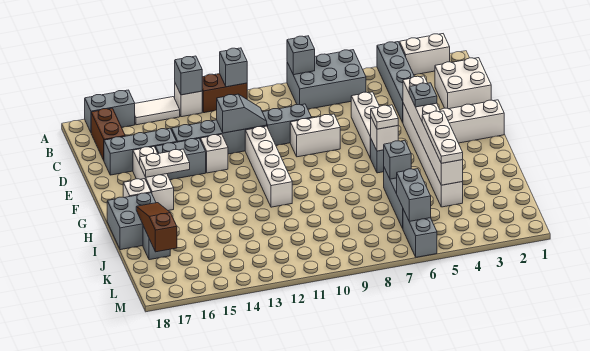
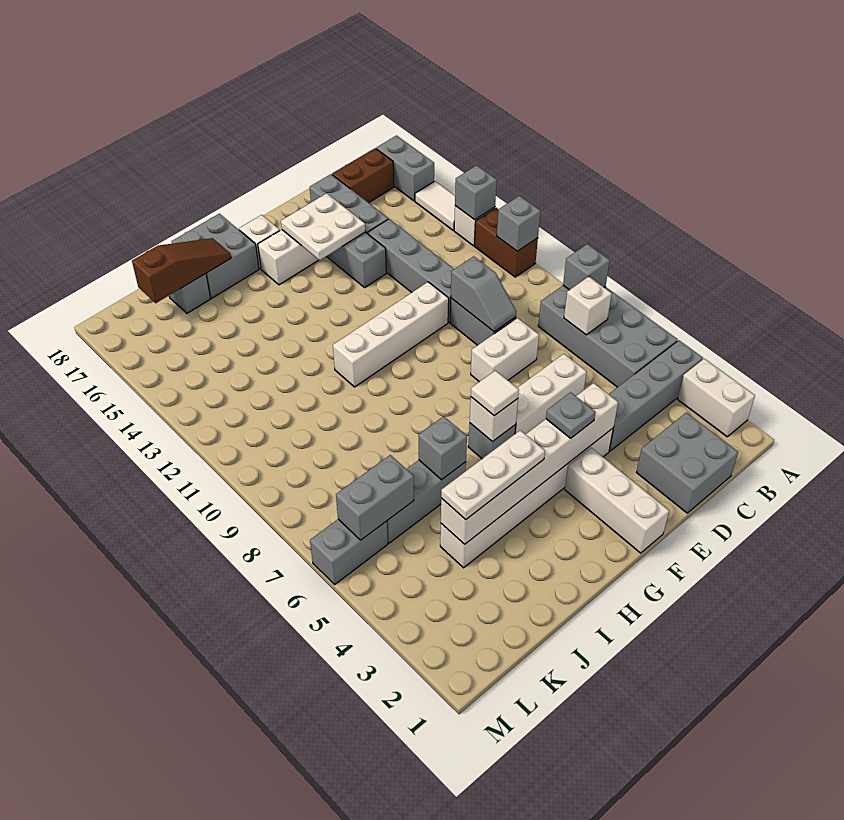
grey brick A6:B8 level 1 -> grey brick A5:B8 level 1
white brick C1:D2 level 1 -> grey brick C1:D2 level 1
grey slope D11:D12 level 2 top 12 -> grey slope D9:D10 level 2 top 10
white brick E8:E9 level 1 -> white brick D8:E8 level 1
white brick E13 level 1 -> white brick B7 level 2
white plate F15:F16 level 2 -> white plate E15:F16 level 2
white plate G6 level 3 -> white tile G6 level 3

